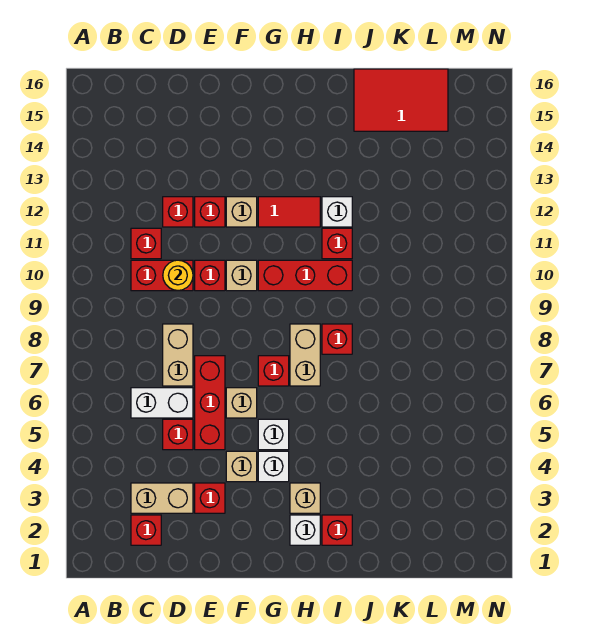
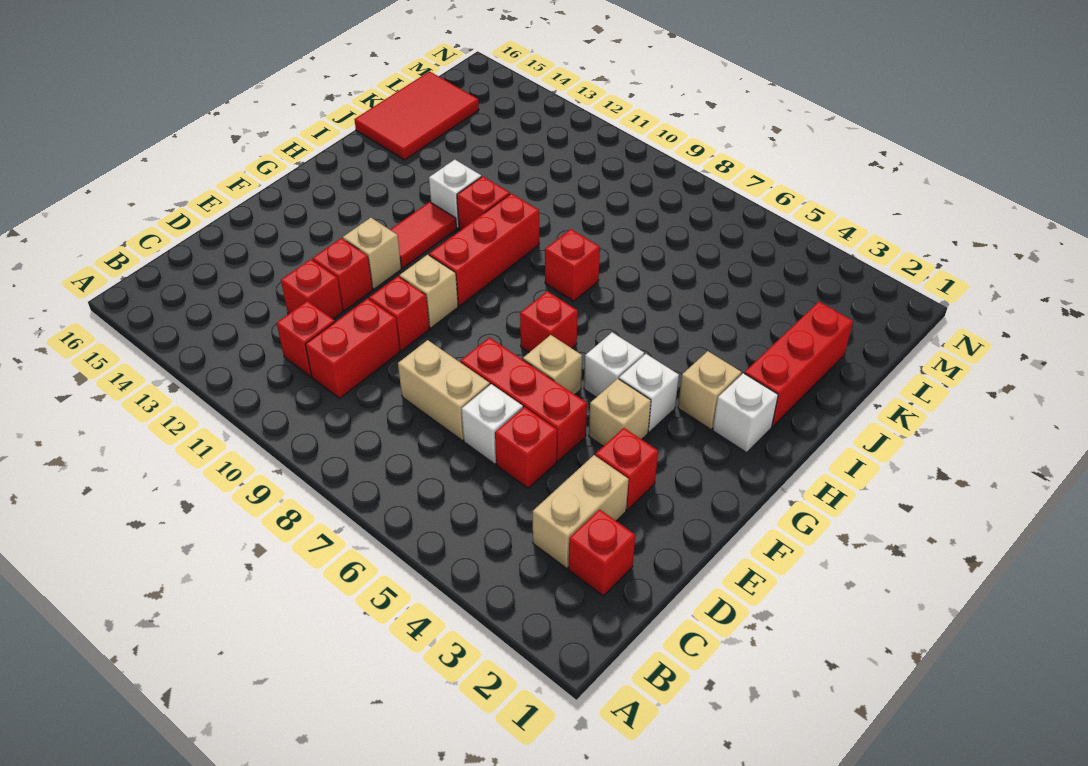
white brick C6:D6 level 1 -> white brick D6 level 1
yellow round brick D10 level 2 -> none
tan brick H7:H8 level 1 -> none
red brick I2 level 1 -> red brick I2:K2 level 1

